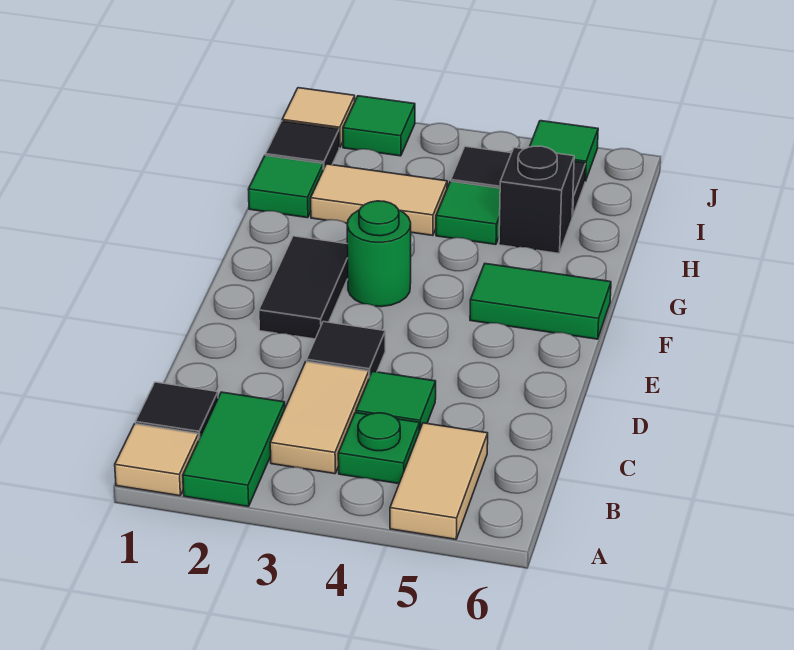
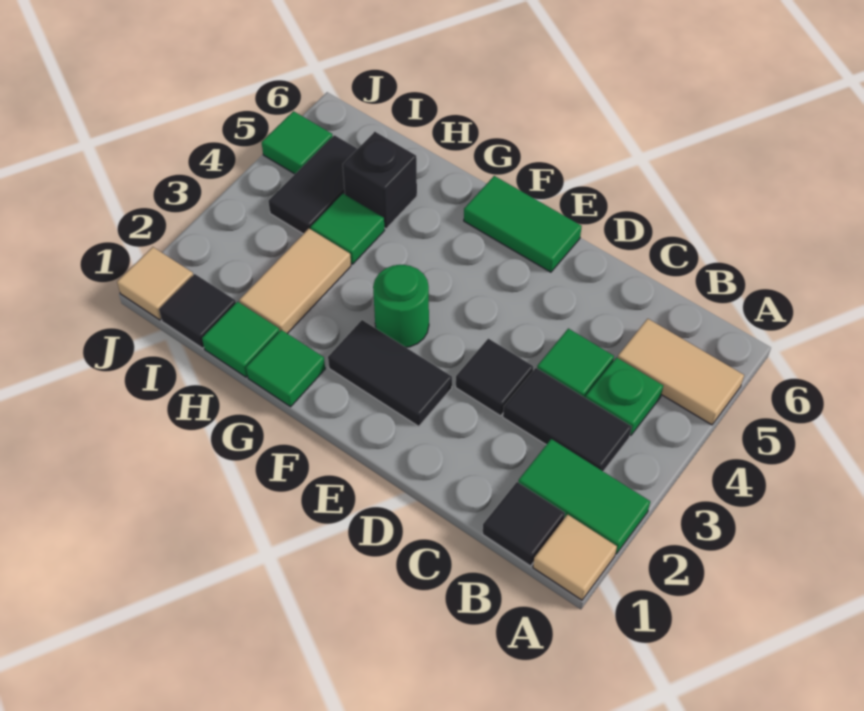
tan tile B3:C3 level 1 -> black tile B3:C3 level 1
green tile F5:F6 level 1 -> green tile E6:F6 level 1
green tile J2 level 1 -> green tile G1 level 1

